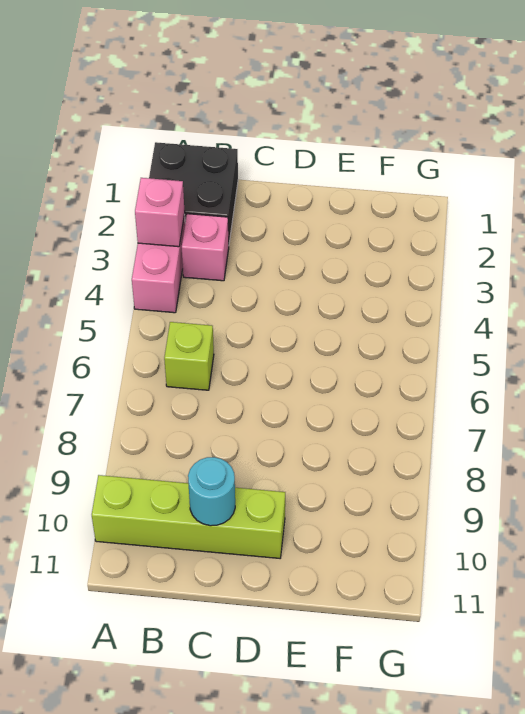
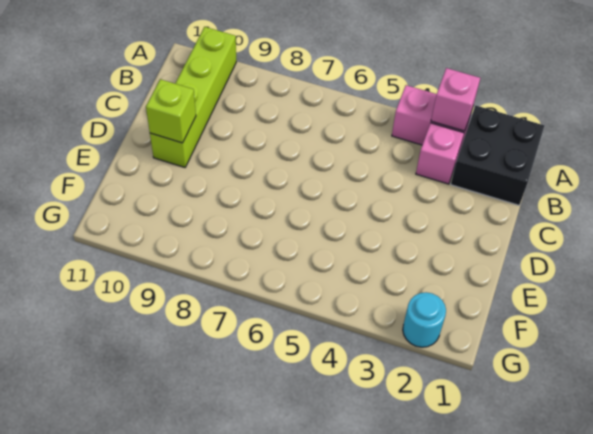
lime brick B6 level 1 -> lime brick D10 level 2
cyan round brick C10 level 2 -> cyan round brick G2 level 1

